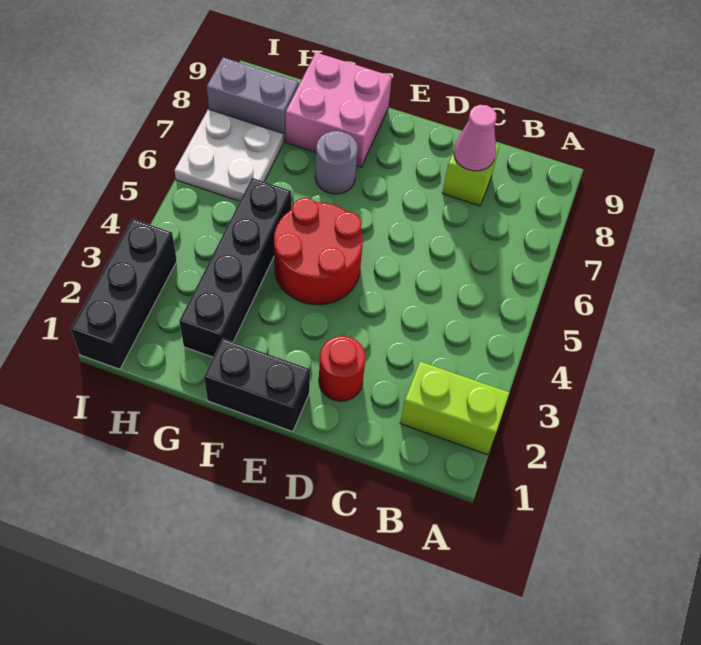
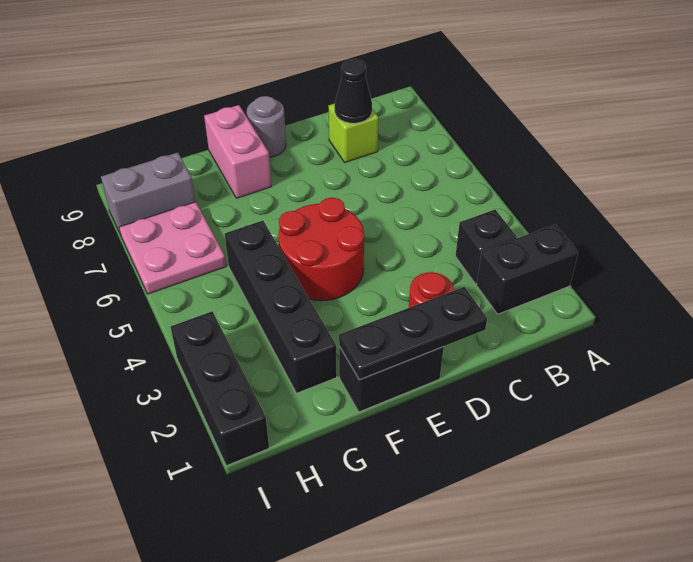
lime brick A2:B2 level 1 -> black brick A2:B2 level 1
none -> black brick B3 level 1
pink cone C8 level 2 -> black cone C8 level 2
none -> black plate D1:F1 level 2
grey round brick F7 level 1 -> grey round brick E9 level 1
pink brick F8:G9 level 1 -> pink brick F8:F9 level 1
white plate H6:I7 level 1 -> pink plate H6:I7 level 1

